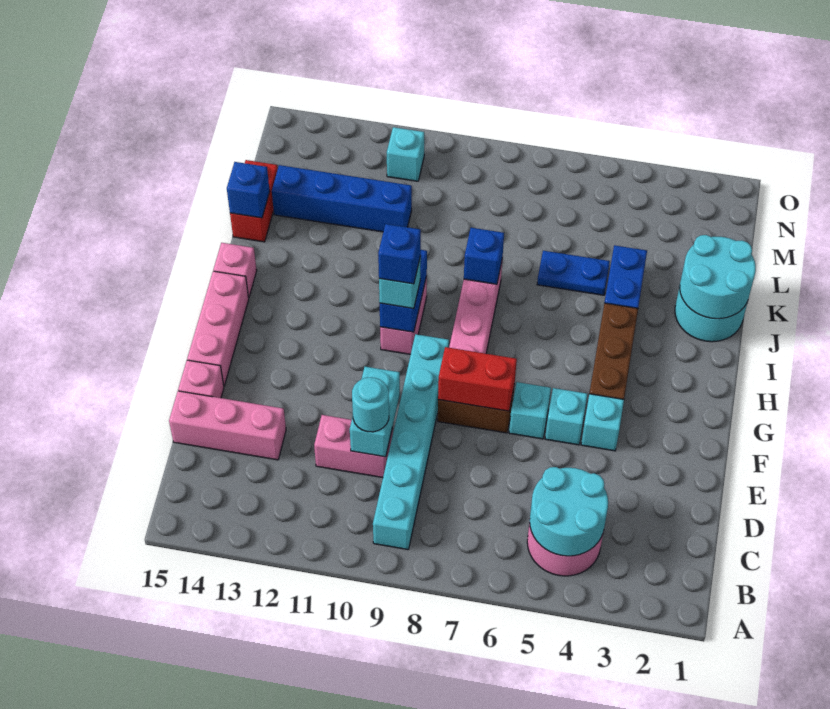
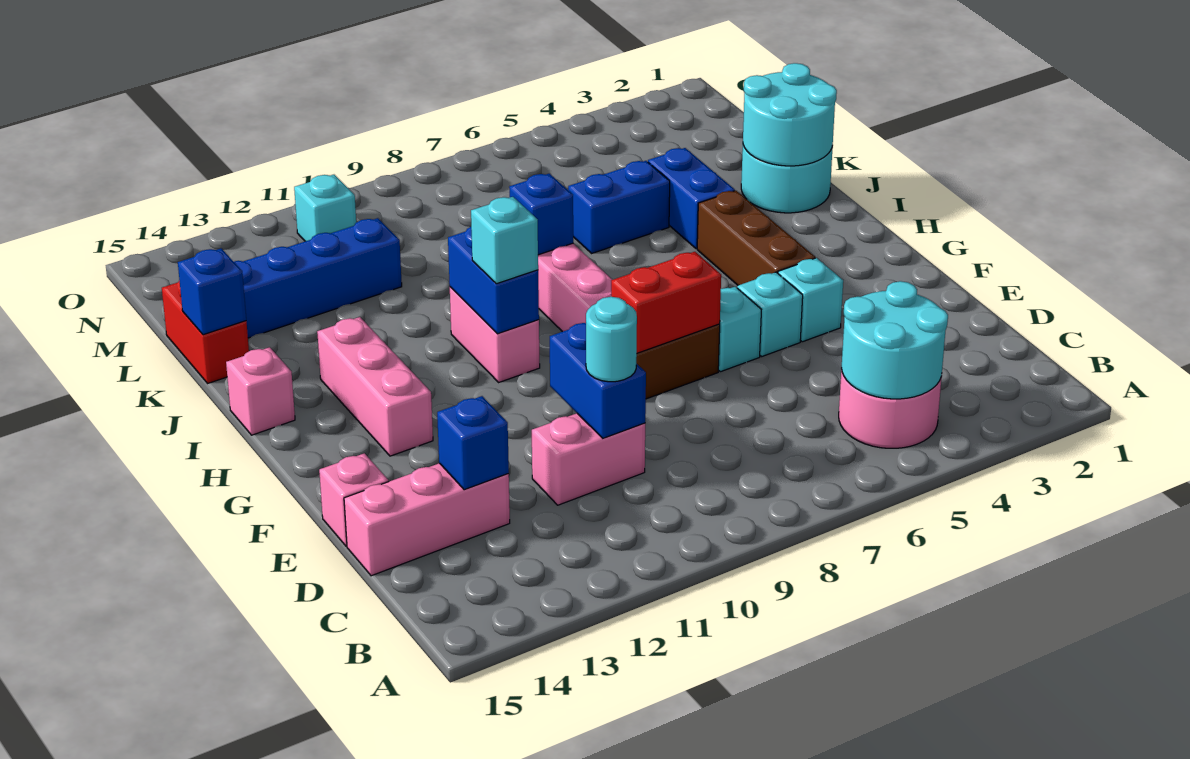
cyan brick B9:G9 level 1 -> none
cyan brick D10:E10 level 2 -> blue brick D10:E10 level 2
pink brick F15:H15 level 1 -> pink brick G13:I13 level 1
blue brick H10 level 4 -> blue brick D13 level 2
blue plate K5:K6 level 1 -> blue brick K5:K6 level 1

